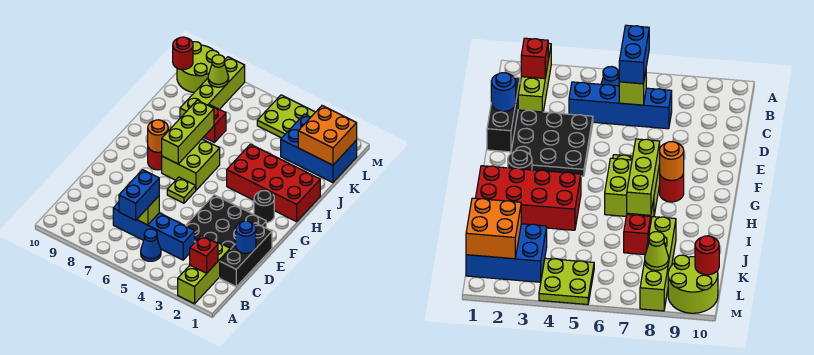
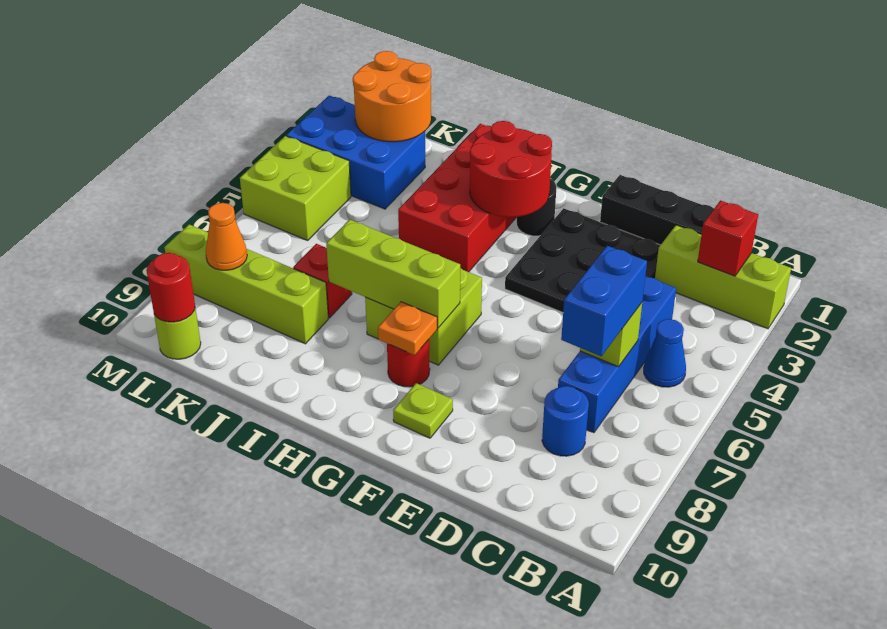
blue brick B6:C6 level 3 -> blue brick C6:C7 level 3
blue round brick D1 level 2 -> blue round brick C8 level 1
lime plate F6 level 1 -> lime plate F9 level 1
none -> red round brick G2:H3 level 2
orange round brick G8 level 2 -> orange plate G8 level 2
blue brick K1:L3 level 1 -> blue brick K2:M3 level 1
orange brick K1:L2 level 2 -> orange round brick K1:L2 level 2
lime plate L4:M5 level 1 -> lime brick L4:M5 level 1
lime cone L8 level 2 -> orange cone L8 level 2
lime round brick L9:M10 level 1 -> lime round brick L10 level 1

